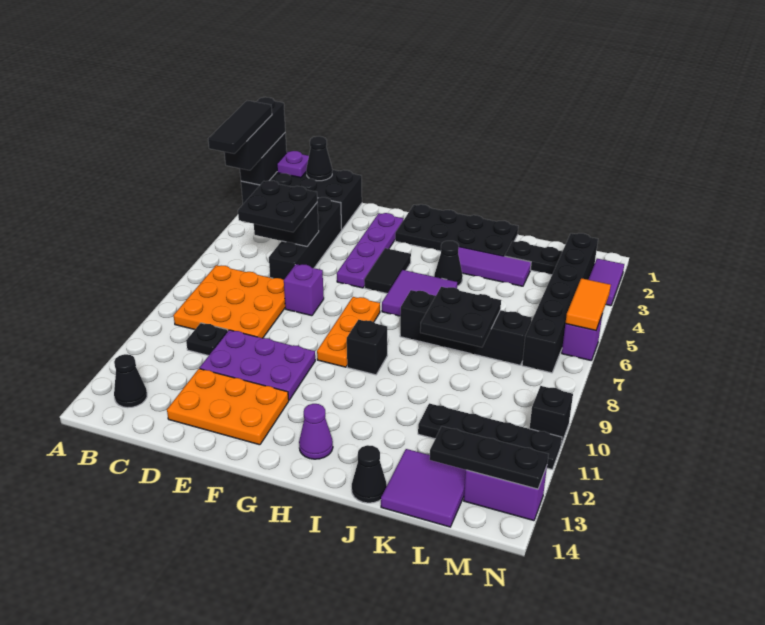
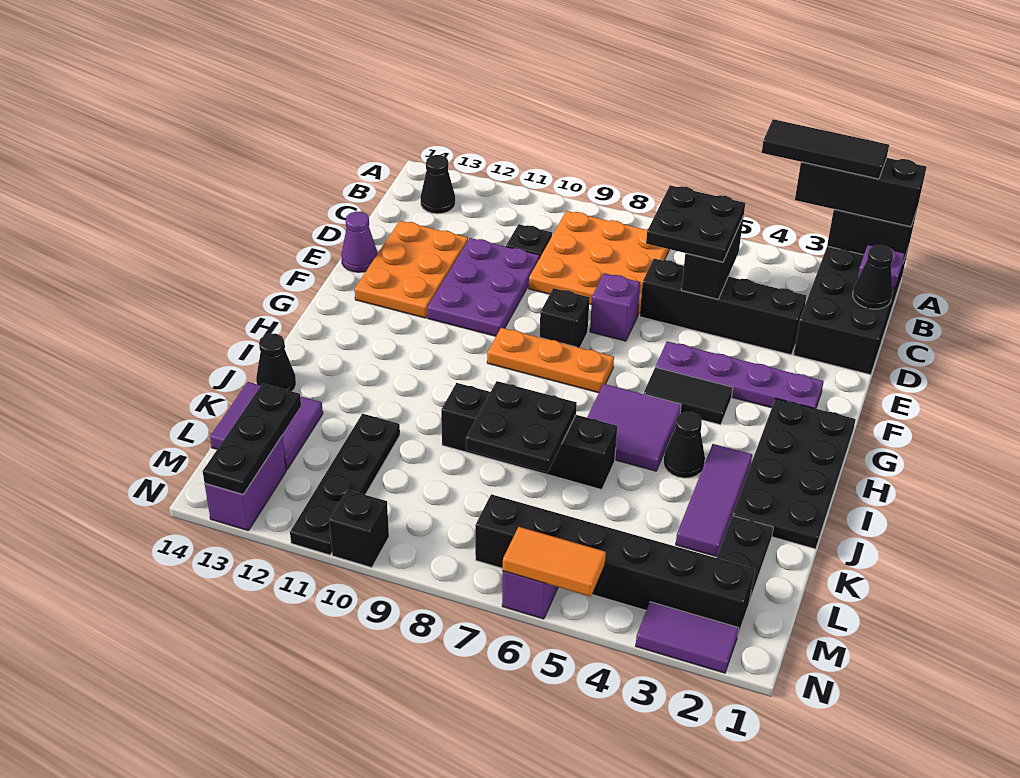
black brick H9 level 1 -> black brick F8 level 1
purple cone H13 level 1 -> purple cone E14 level 1
black brick I7:L7 level 1 -> black brick J6:J9 level 1

